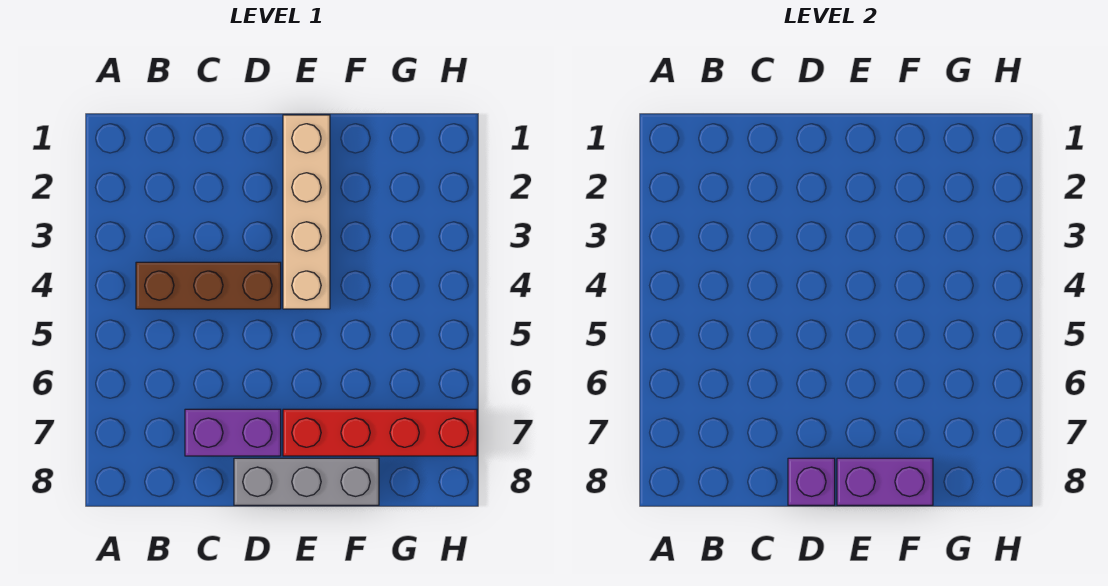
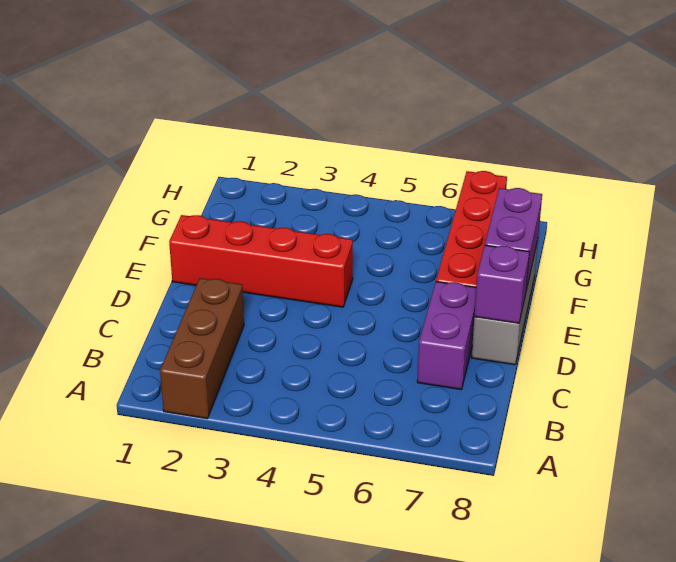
brown brick B4:D4 level 1 -> brown brick A2:C2 level 1
tan brick E1:E4 level 1 -> red brick E1:E4 level 1

